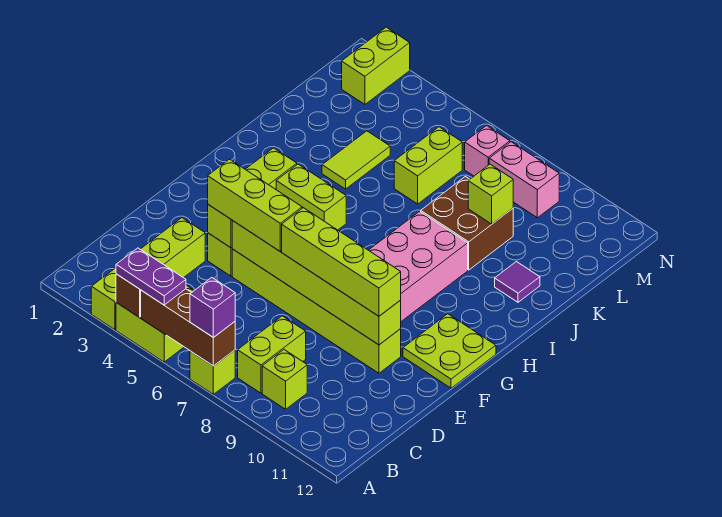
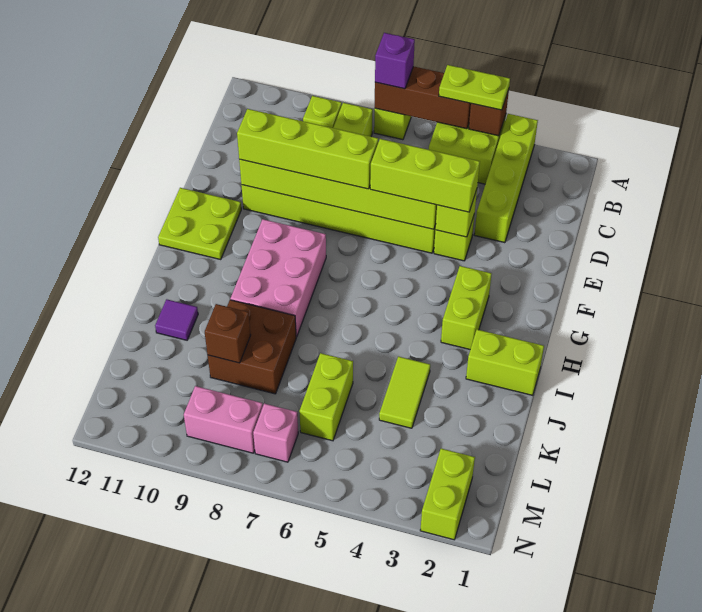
purple plate A4:A5 level 3 -> lime plate A4:A5 level 3
lime brick H4:H5 level 1 -> lime brick I1:I2 level 1
lime brick K9 level 2 -> brown brick K9 level 2

